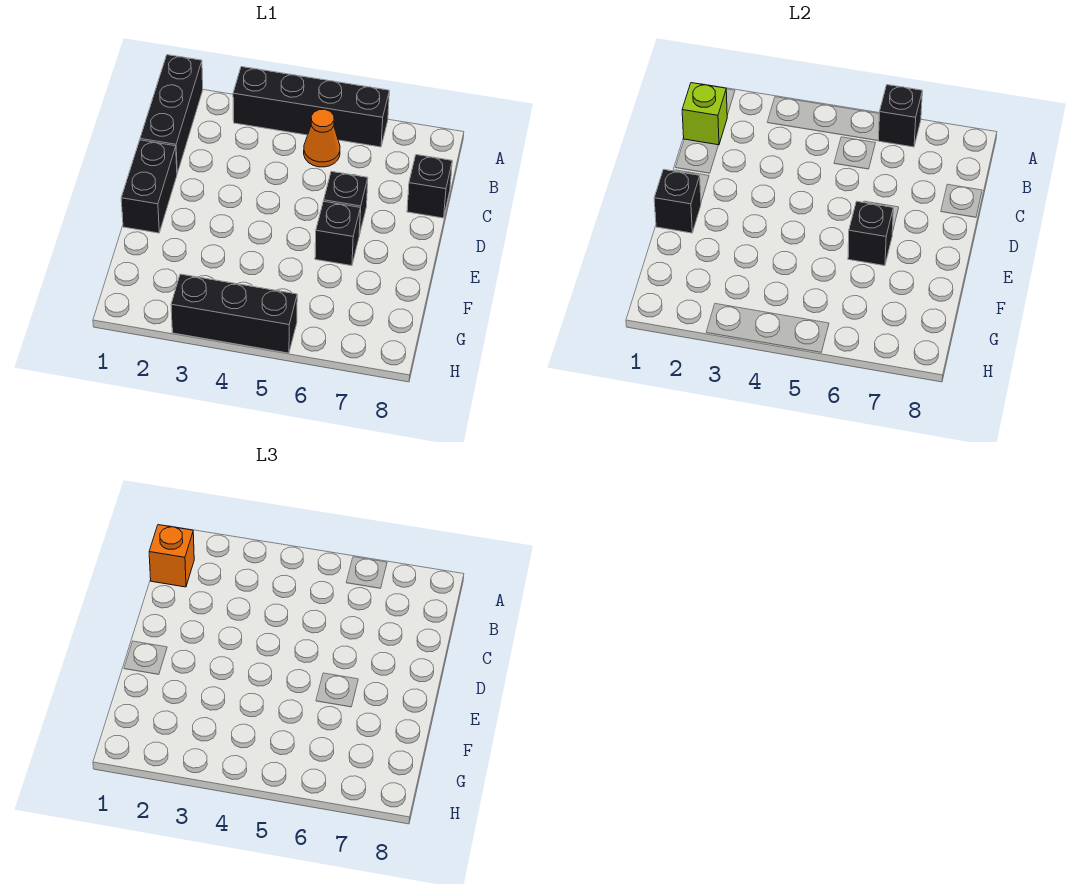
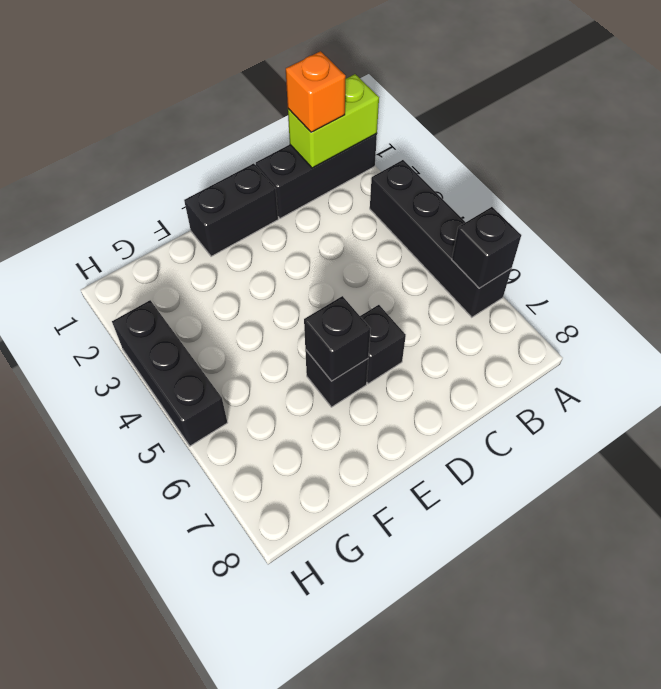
lime brick B1 level 2 -> lime brick A1:B1 level 2
orange cone B5 level 1 -> none
black brick C8 level 1 -> none
black brick E1 level 2 -> none

